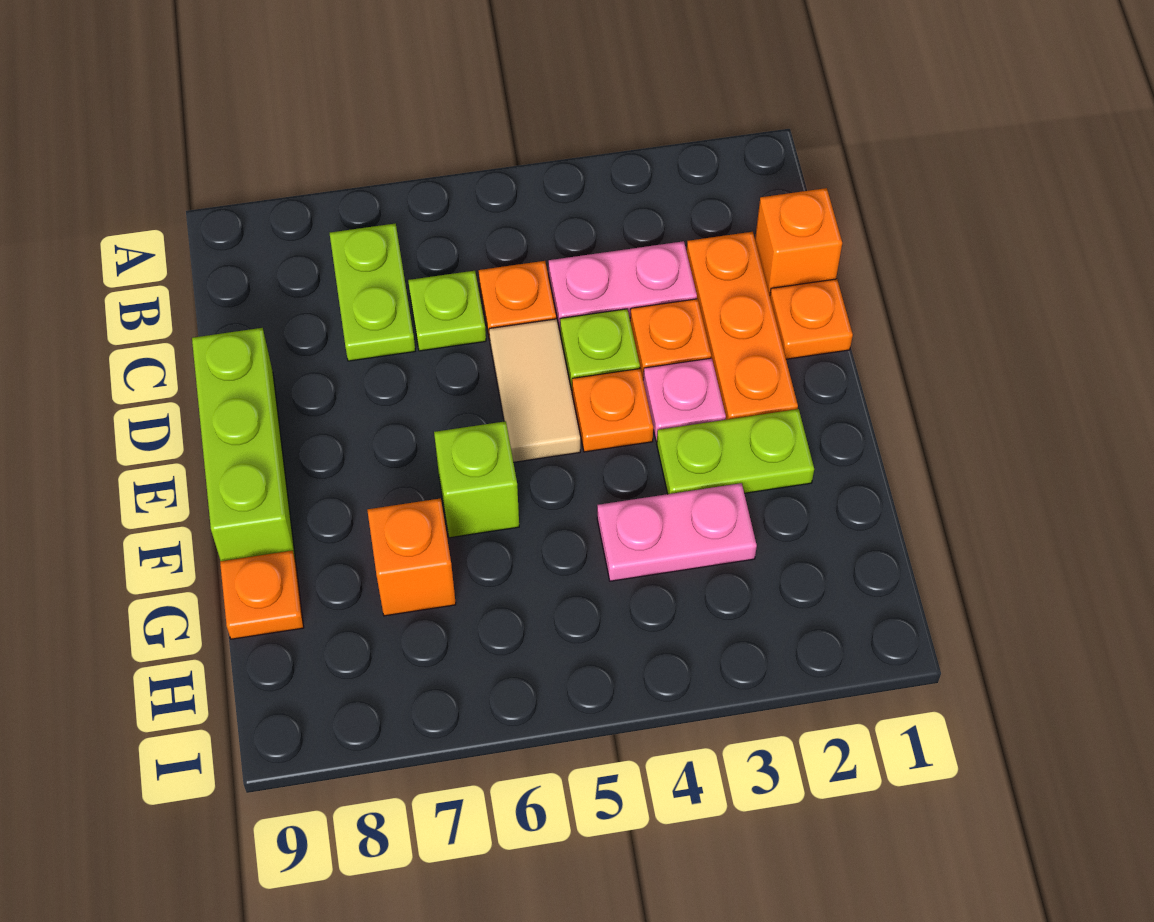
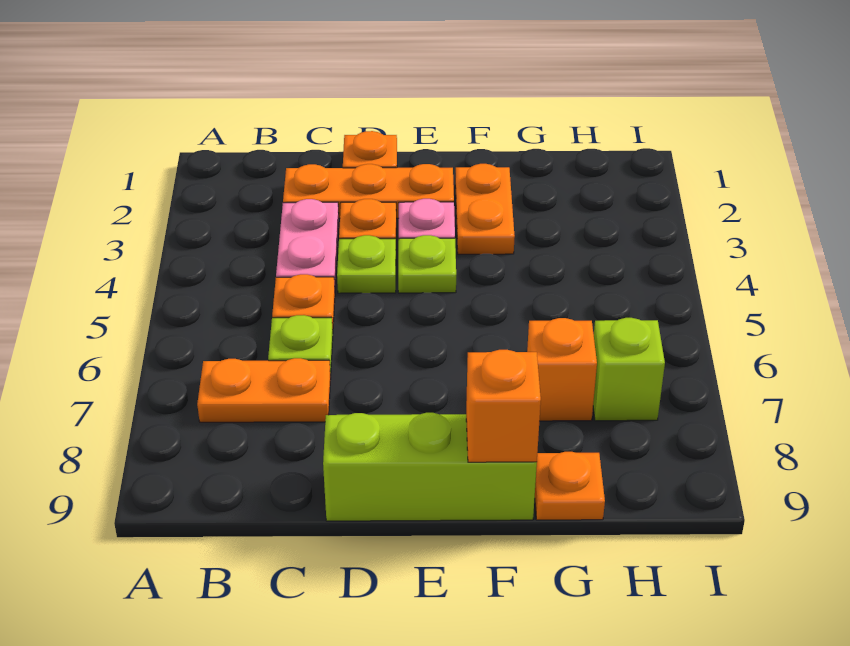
lime plate B7:C7 level 1 -> orange plate B7:C7 level 1
orange brick C1 level 1 -> orange brick F9 level 2
tan tile D5:E5 level 1 -> none
orange plate E4 level 1 -> lime plate E4 level 1
lime plate F2:F3 level 1 -> orange plate F2:F3 level 1
lime brick F6 level 1 -> lime brick H7 level 1
pink plate G3:G4 level 1 -> none

